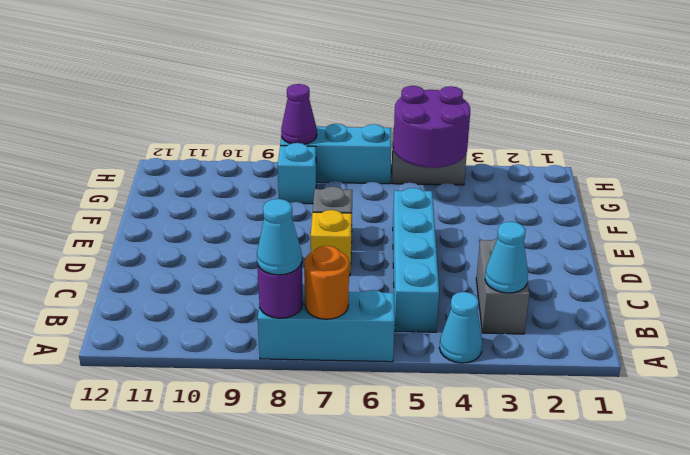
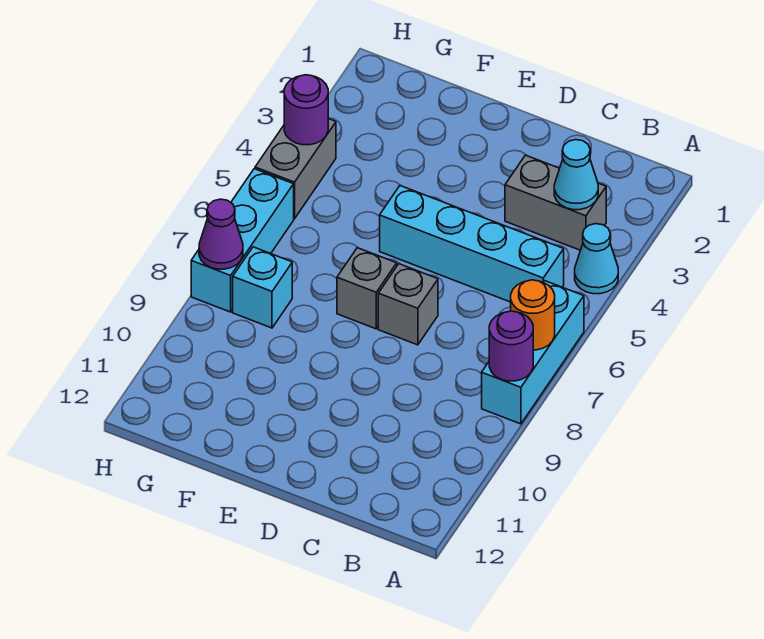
cyan cone A8 level 3 -> none
yellow brick D7 level 1 -> grey brick D7 level 1
purple round brick G4:H5 level 2 -> purple round brick H4 level 2

